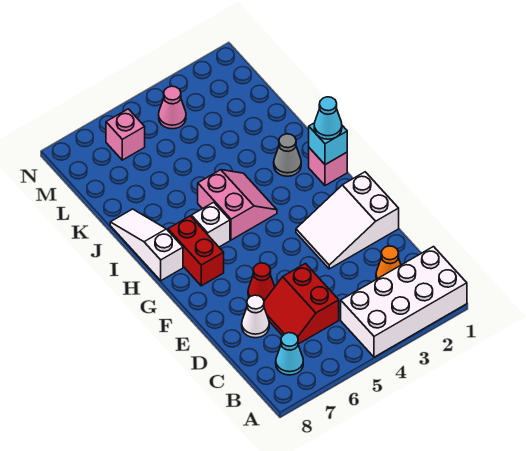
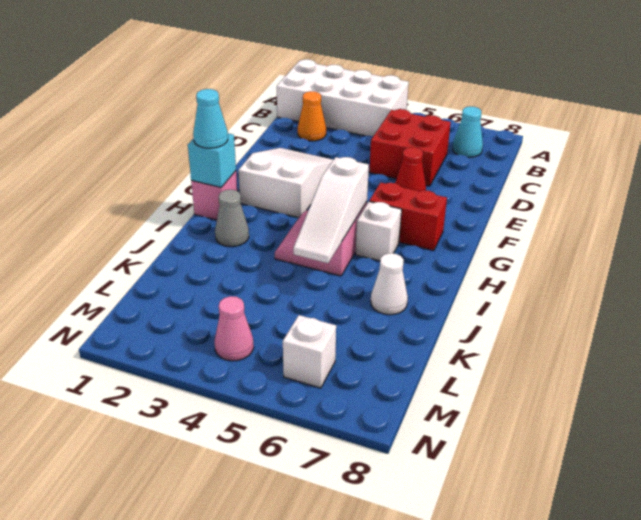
red slope C5:D6 level 1 top 5 -> red brick C5:D6 level 1
white cone D7 level 1 -> white cone J7 level 1
white slope E1:F3 level 1 top 1 -> white slope E2:G3 level 1 top G
red brick G7:H7 level 1 -> red brick G6:G7 level 1
white slope H8:J8 level 1 top H -> white slope H5:J5 level 2 top H
pink brick M6 level 1 -> white brick M6 level 1

